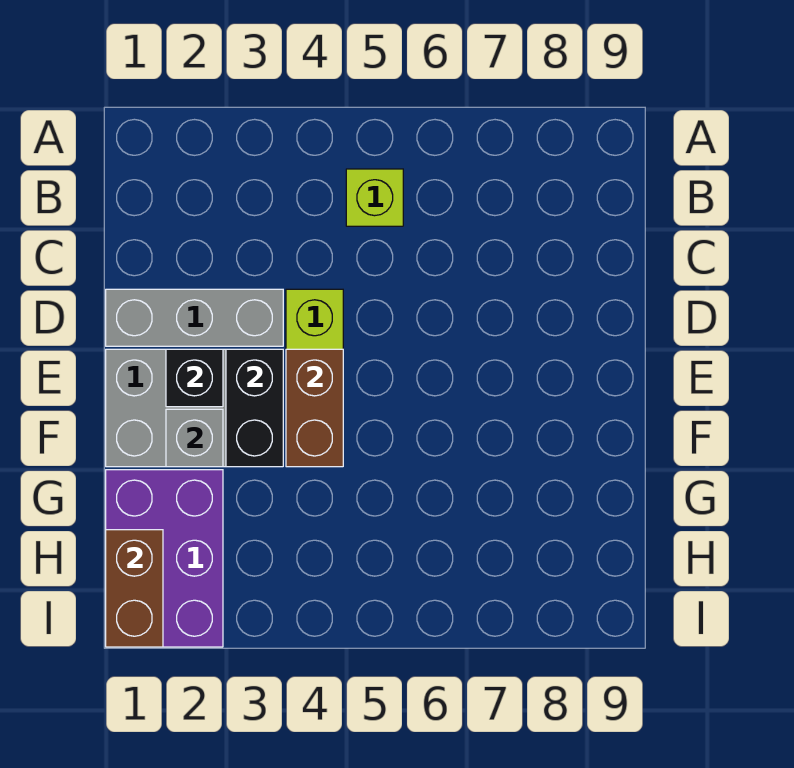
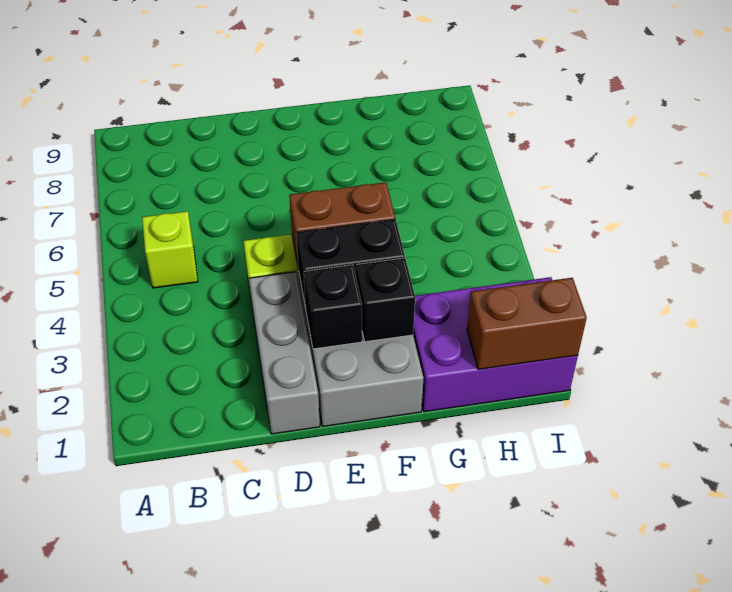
grey brick F2 level 2 -> black brick F2 level 2

